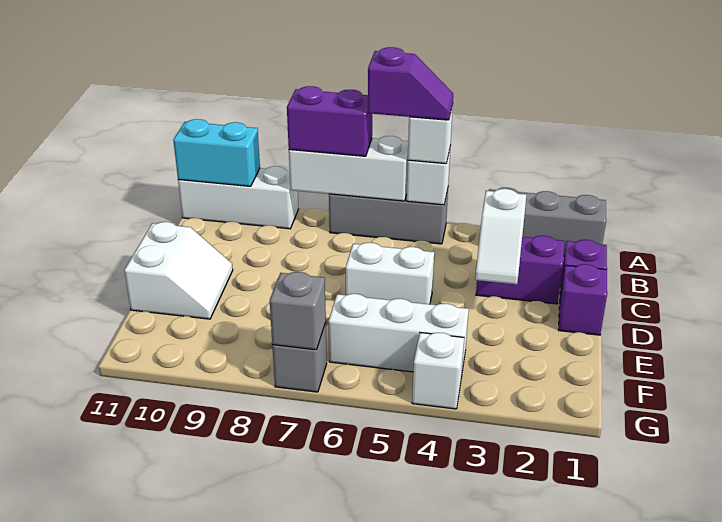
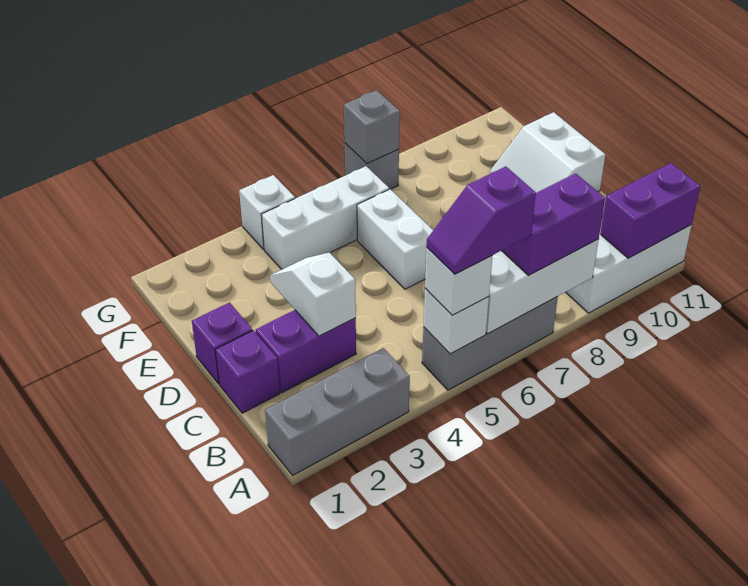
cyan brick A10:A11 level 2 -> purple brick A10:A11 level 2
white brick D5:D6 level 1 -> white brick D6:E6 level 1

